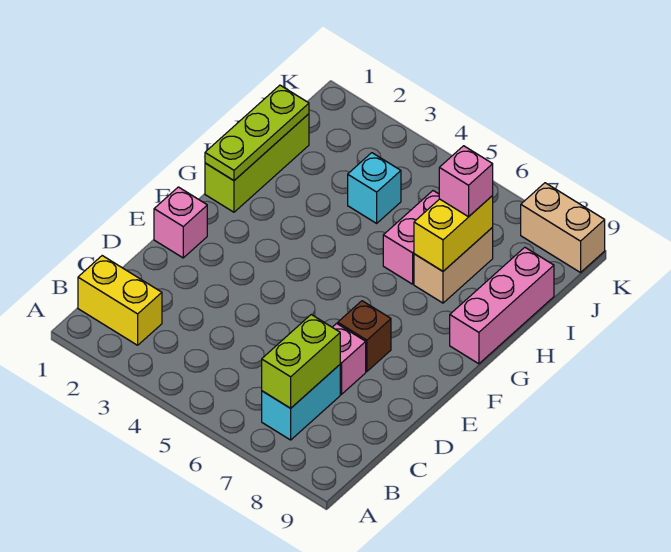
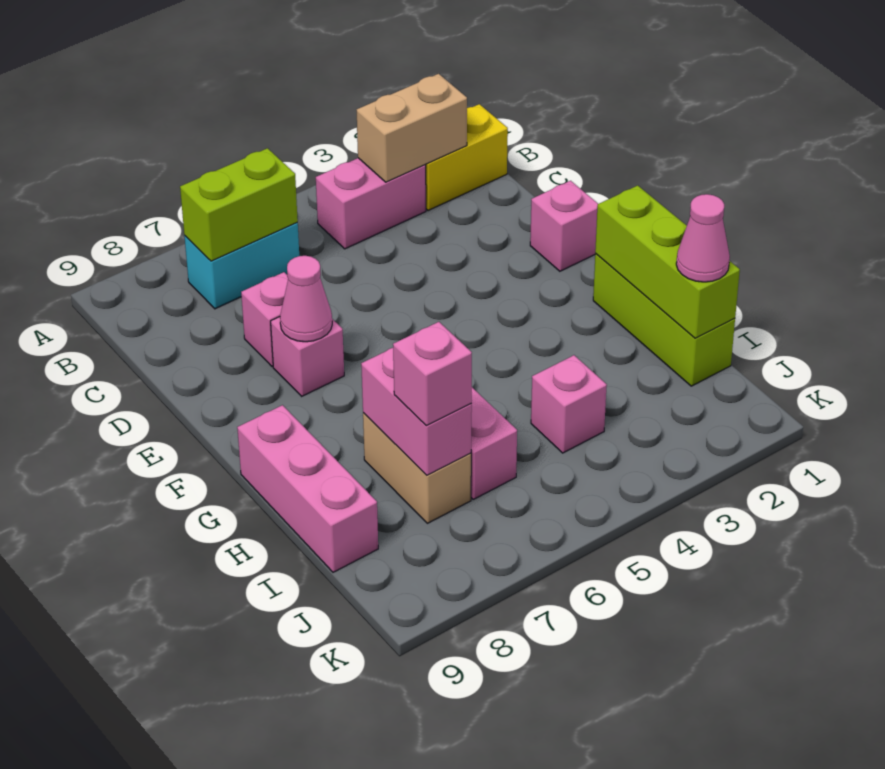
none -> pink brick B3:B4 level 1
cyan brick B7:C7 level 1 -> cyan brick B6:B7 level 1
lime brick B7:C7 level 2 -> lime brick B6:B7 level 2
brown brick E7 level 1 -> pink brick E7 level 1
none -> pink cone E7 level 2
lime plate G1:I1 level 2 -> lime brick G1:I1 level 2
yellow brick H7:I7 level 2 -> pink brick H7:I7 level 2
none -> pink cone I1 level 3
cyan brick I4 level 1 -> pink brick I4 level 1
tan brick K8:K9 level 1 -> tan brick B2:B3 level 2

